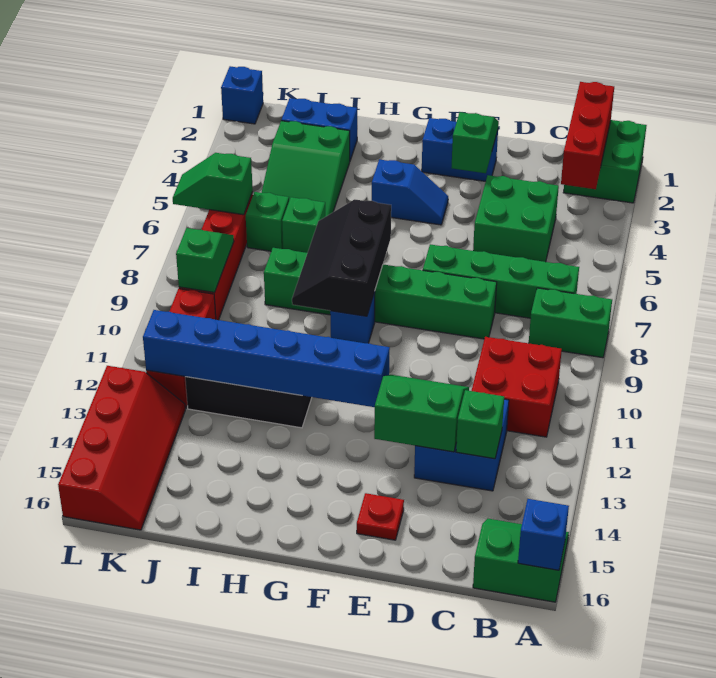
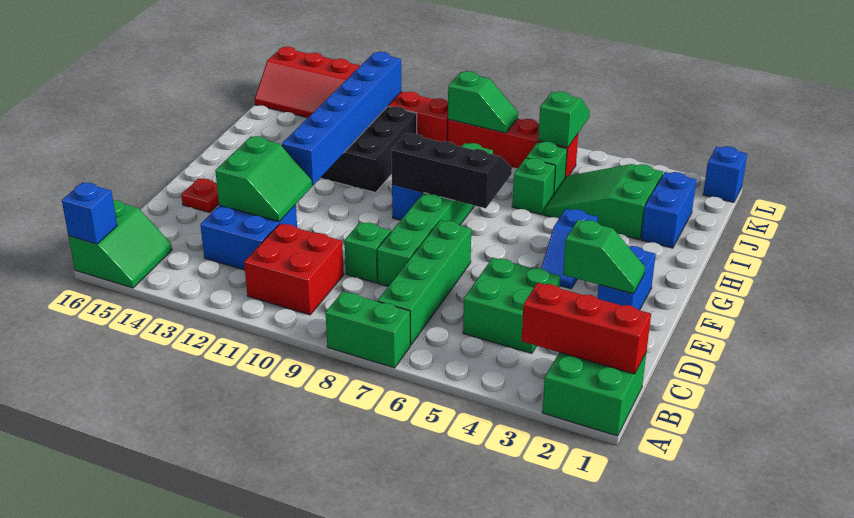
green brick A8:B8 level 1 -> green brick A7:A8 level 1
green brick C13 level 2 -> green brick D9 level 1

